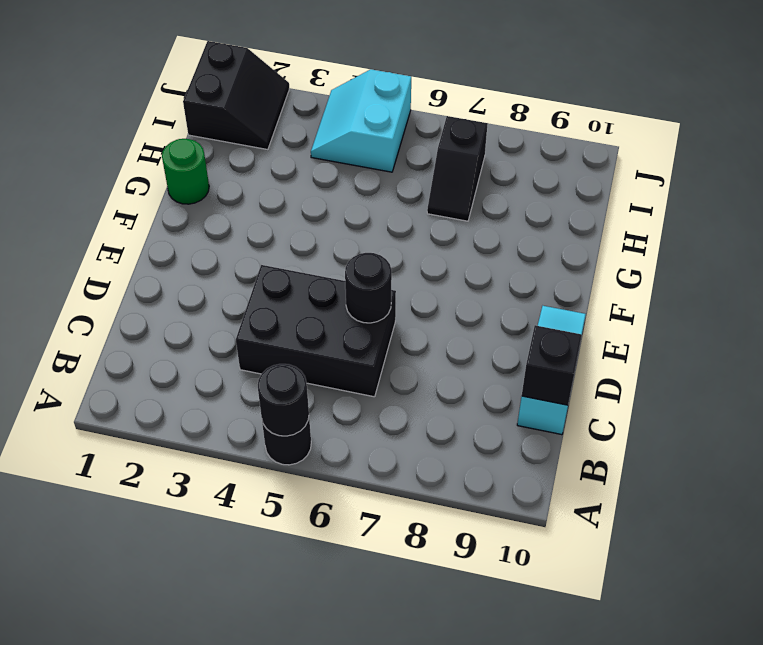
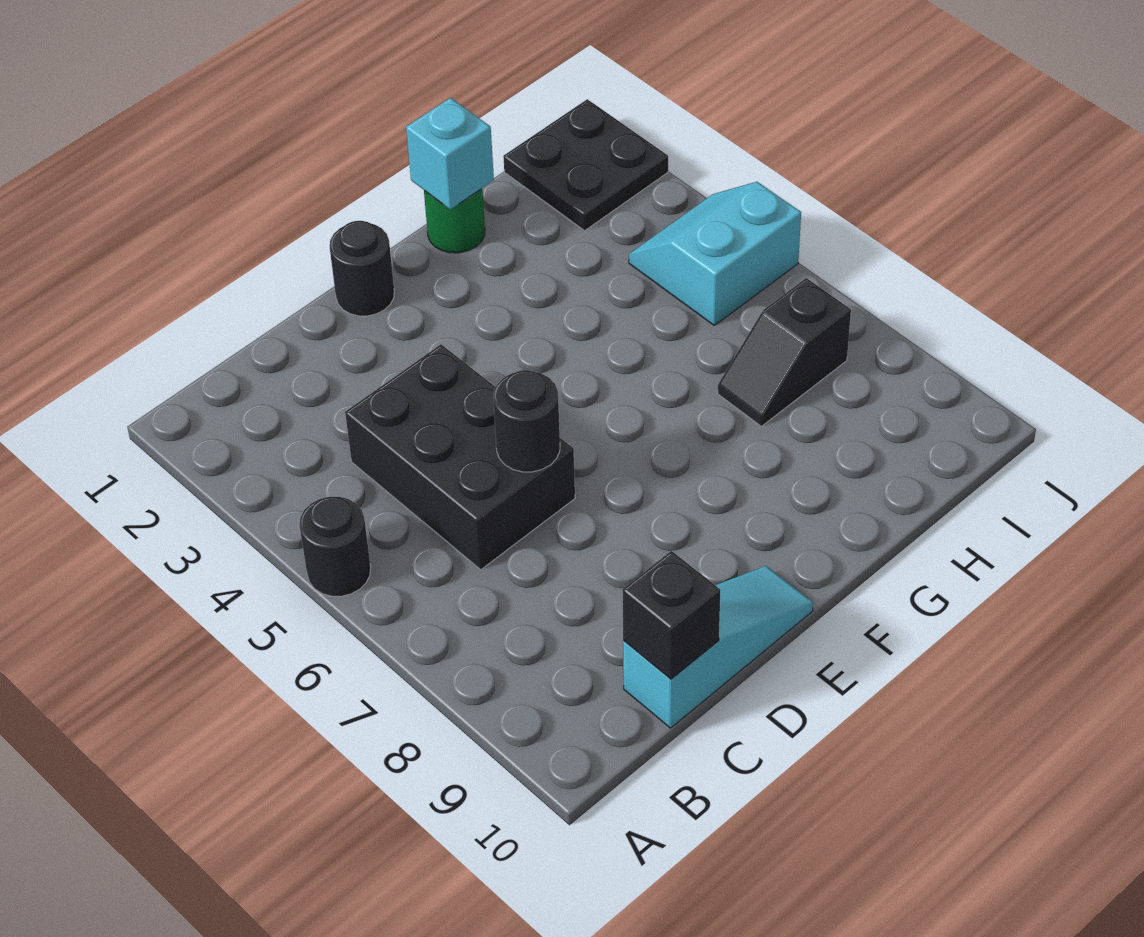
black round brick A5 level 2 -> black round brick E1 level 1
none -> cyan brick G1 level 2
black slope I1:J2 level 1 top 1 -> black plate I1:J2 level 1

